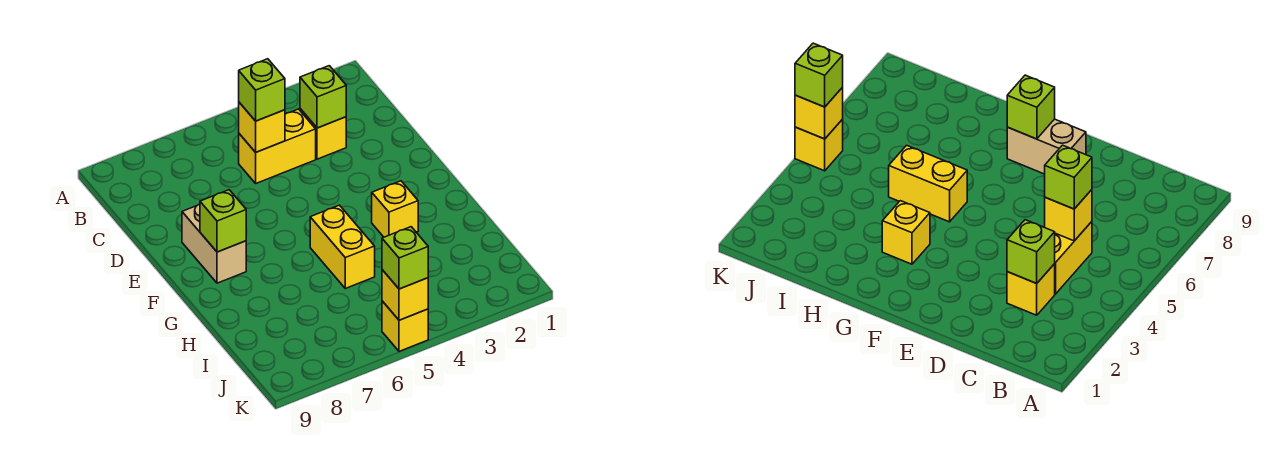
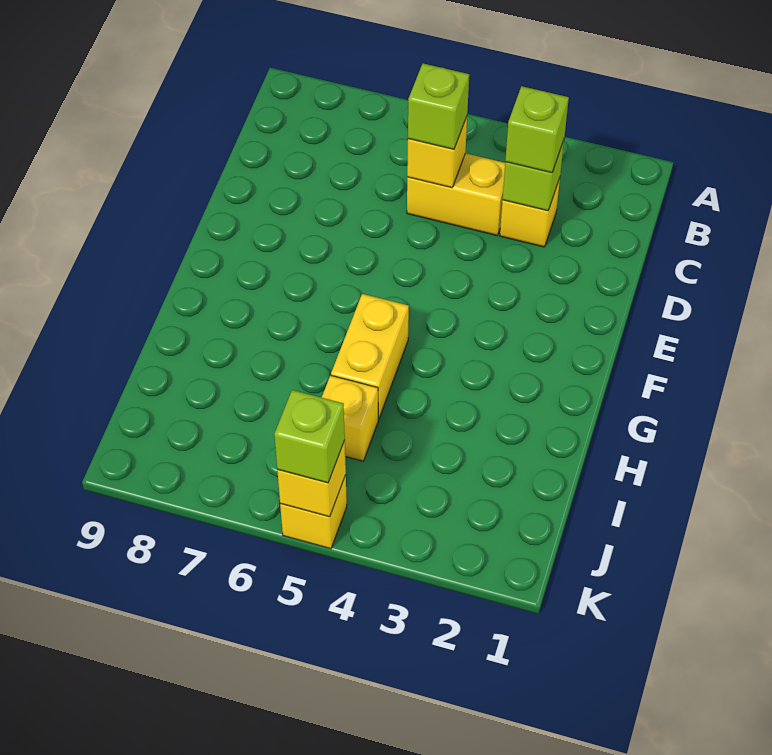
tan brick E8:F8 level 1 -> none
lime brick F8 level 2 -> lime brick C3 level 3
yellow brick G3 level 1 -> yellow brick I5 level 1

